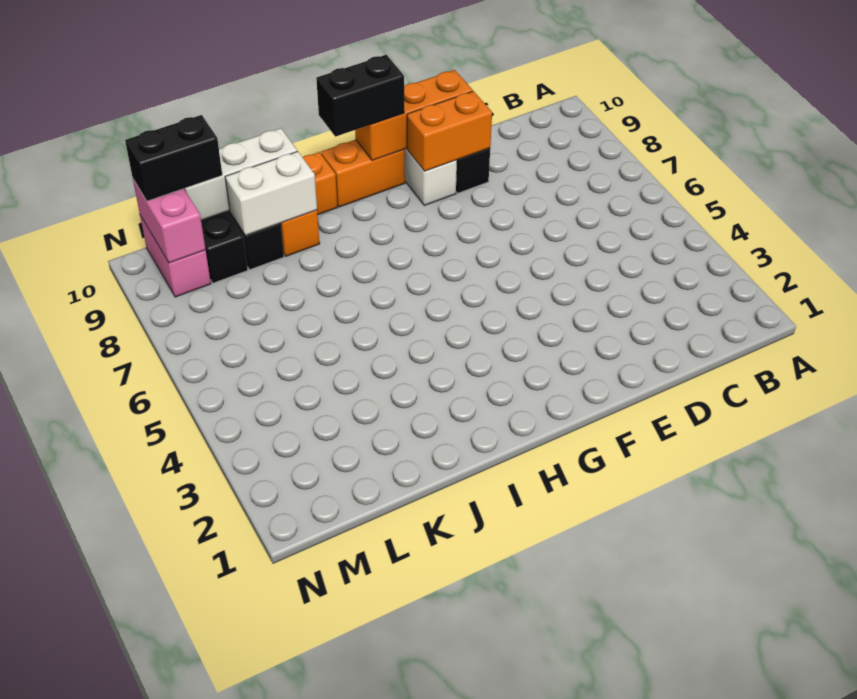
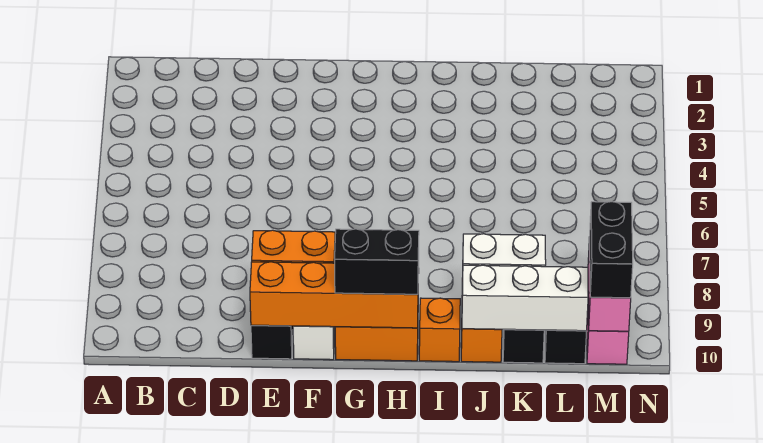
orange brick E10:G10 level 2 -> orange brick E10:H10 level 2
black brick L10:M10 level 3 -> black brick M9:M10 level 3

